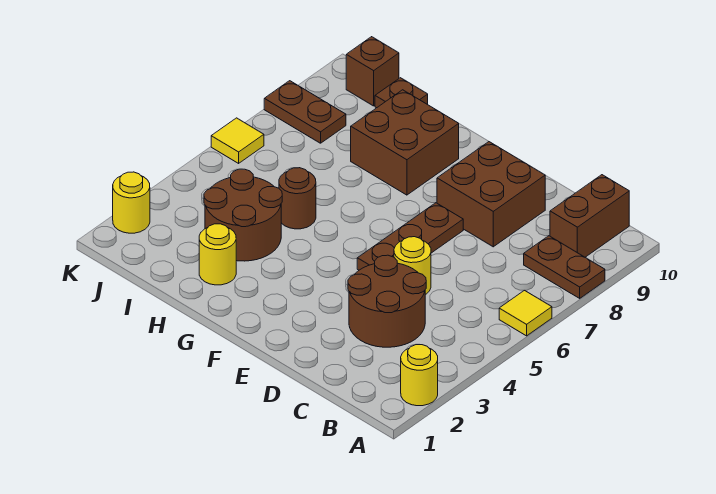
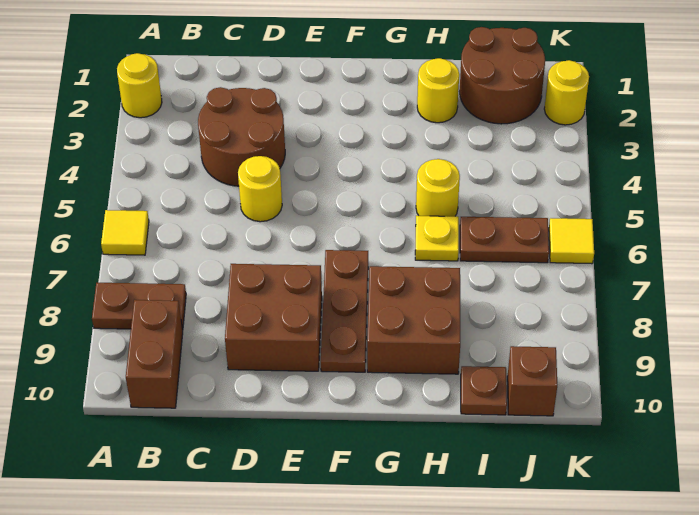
brown plate E5:E7 level 1 -> brown plate F7:F9 level 1
brown round brick H3:I4 level 1 -> brown round brick I1:J2 level 1
brown round brick H5 level 1 -> yellow round brick H5 level 1
none -> yellow plate H6 level 1
brown plate J8:K8 level 1 -> brown plate I6:J6 level 1

